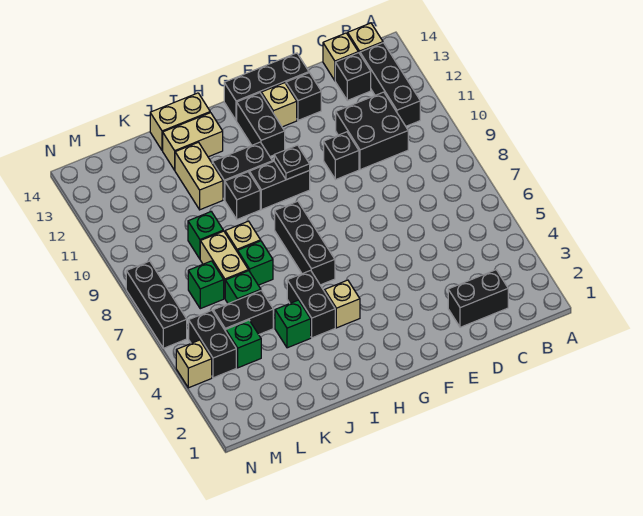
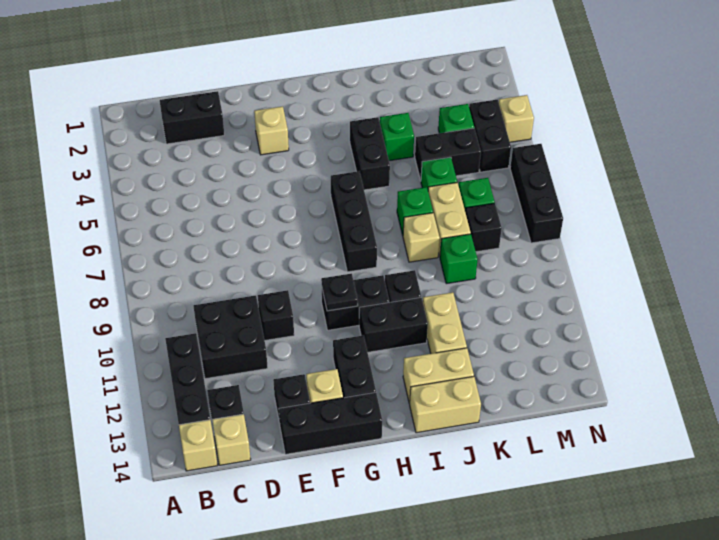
tan brick H4 level 1 -> tan brick F3 level 1
none -> black brick L8 level 1

